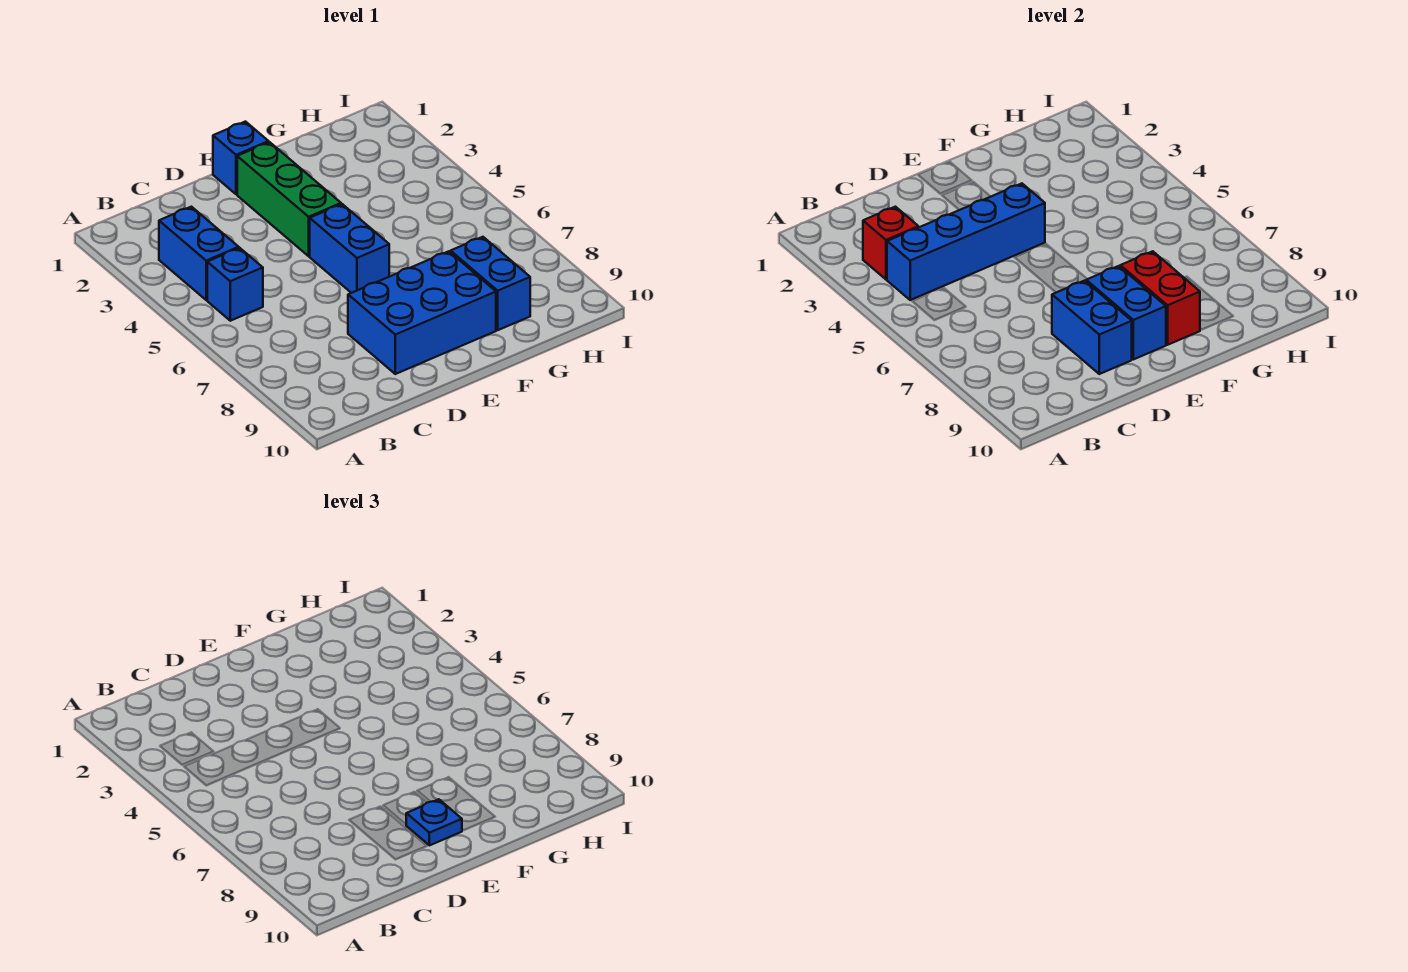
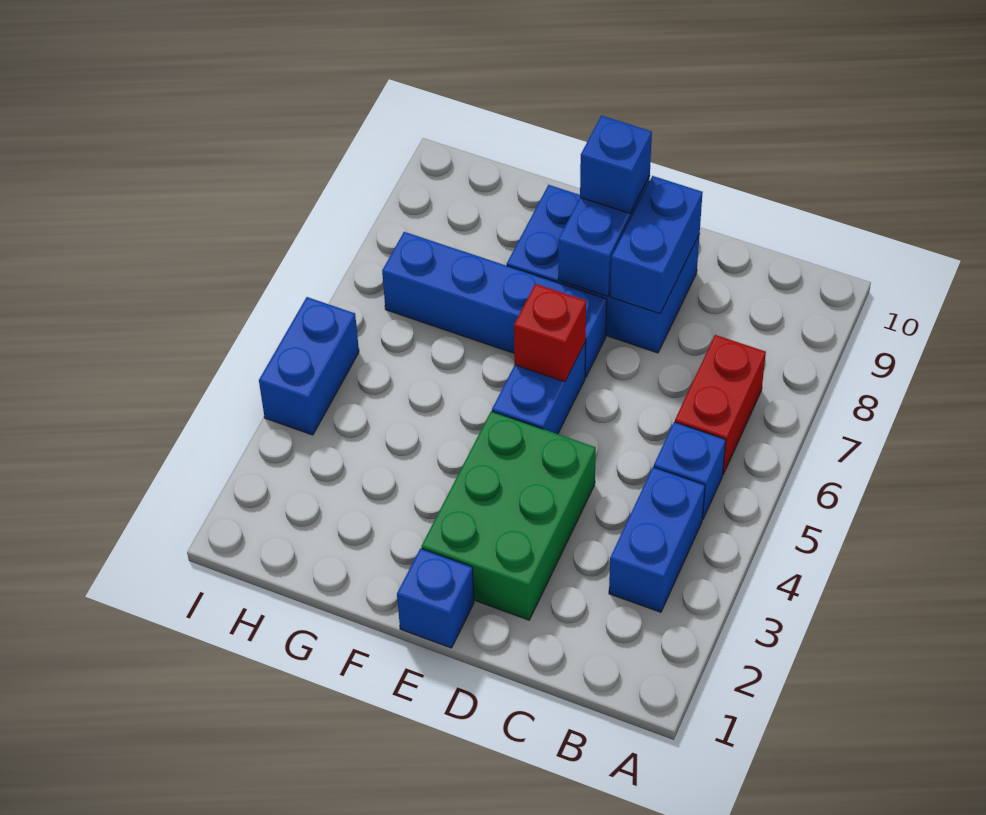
red brick B3 level 2 -> red brick E6 level 2
blue brick B4:E4 level 2 -> blue brick E7:H7 level 1
green brick E2:E4 level 1 -> green brick D2:E4 level 1
blue plate E9 level 3 -> blue brick E9 level 3
red brick F8:F9 level 2 -> red brick B6:B7 level 1
blue brick G8:G9 level 1 -> blue brick I4:I5 level 1

